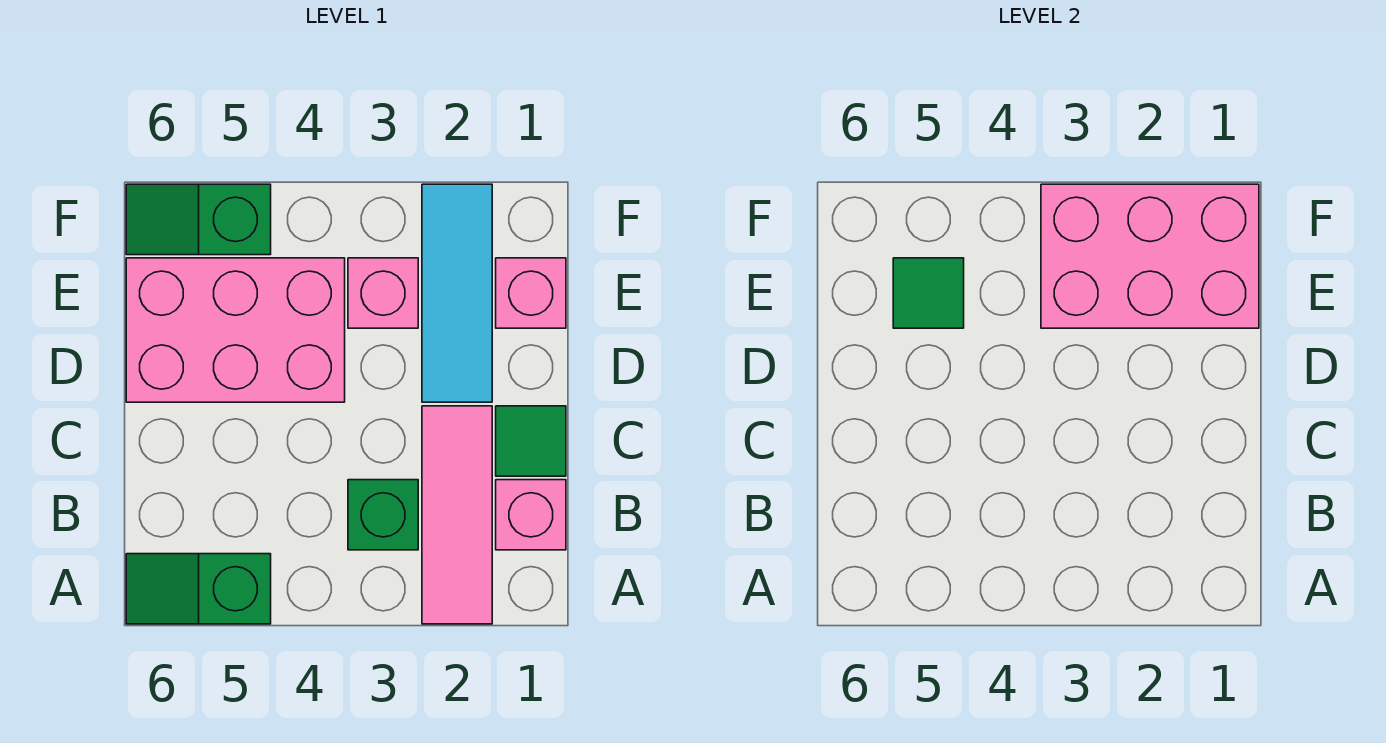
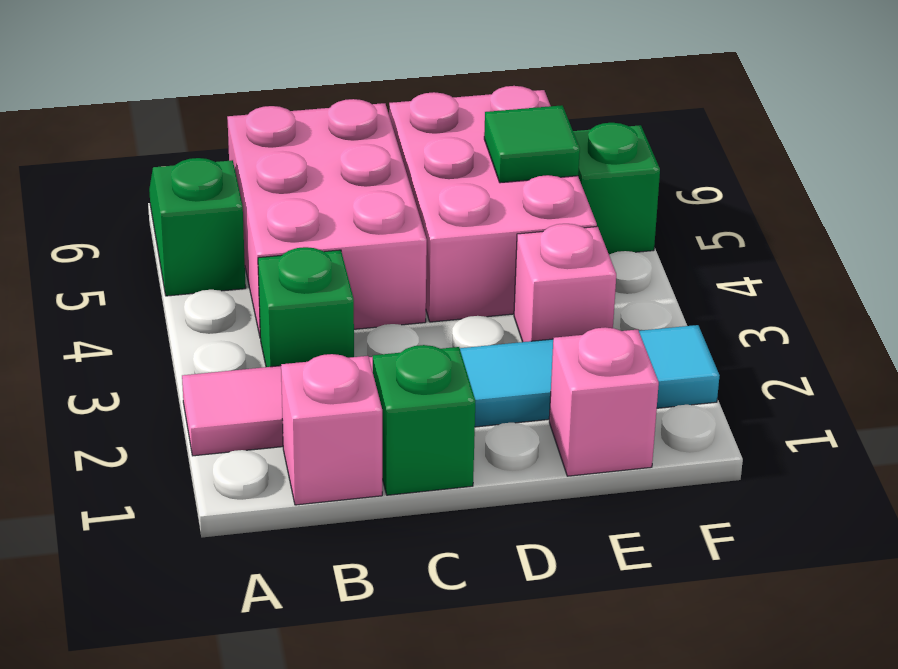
green tile C1 level 1 -> green brick C1 level 1
pink brick E1:F3 level 2 -> pink brick B4:C6 level 1

